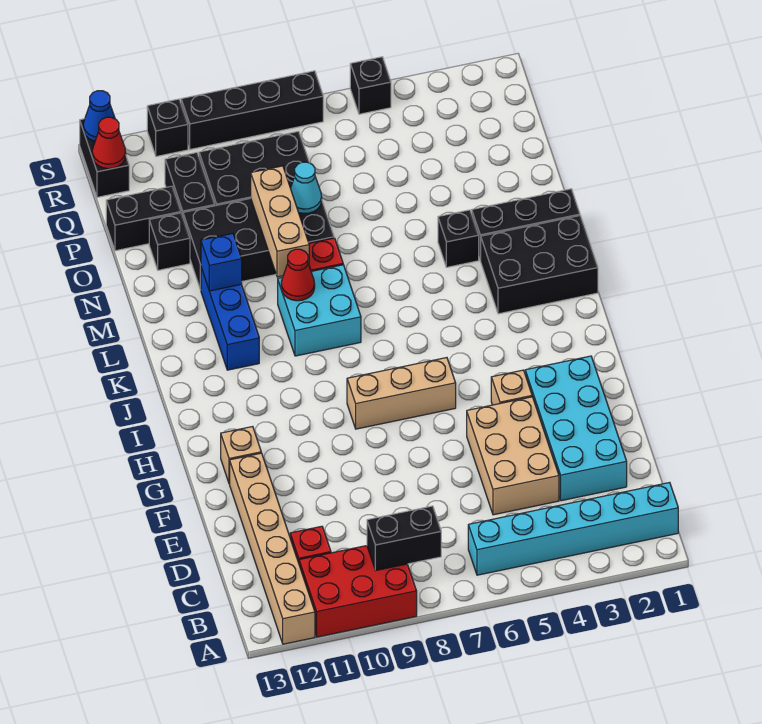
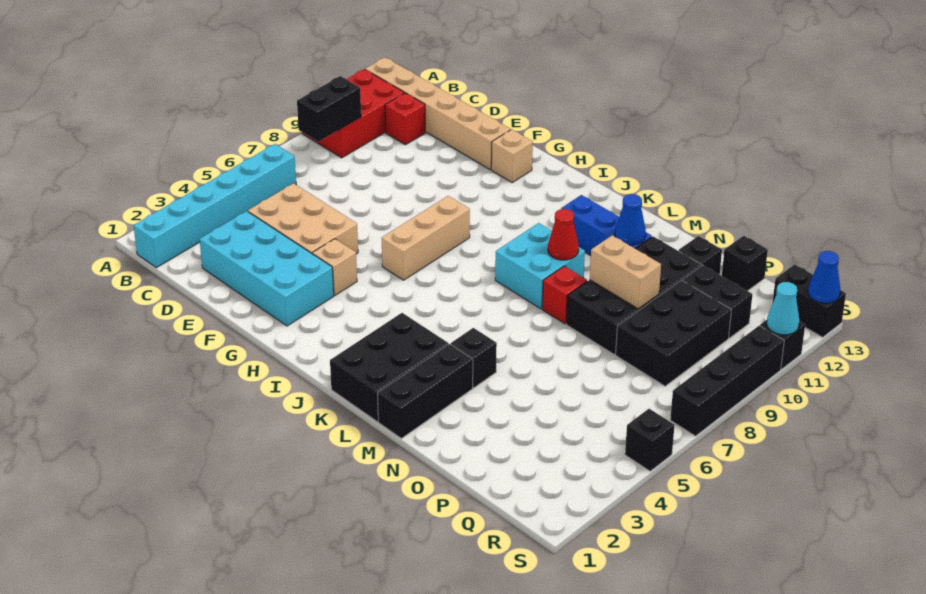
tan brick M9:O9 level 2 -> tan brick N9:O9 level 2
blue brick M11 level 2 -> blue cone M11 level 2
cyan cone O8 level 2 -> cyan cone S11 level 2
black brick P12:P13 level 1 -> black brick P13 level 1
red cone R13 level 2 -> none

